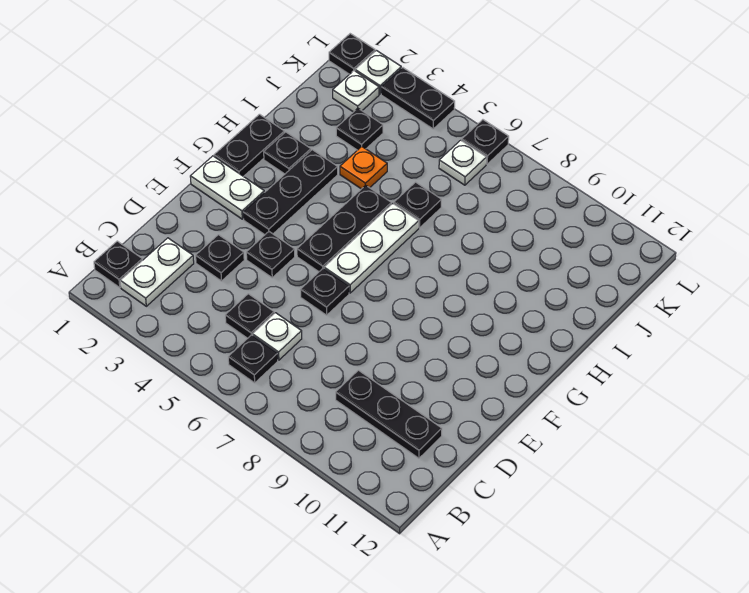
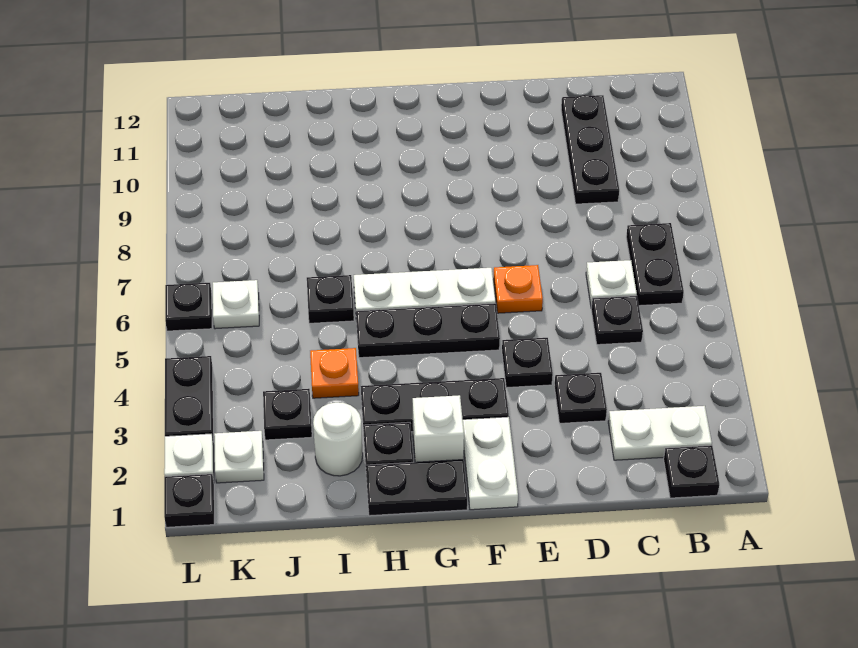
black plate B6 level 1 -> black plate B6:B7 level 1
black plate E6 level 1 -> orange plate E6 level 1
none -> white brick G2 level 1
none -> white round brick I2 level 1

